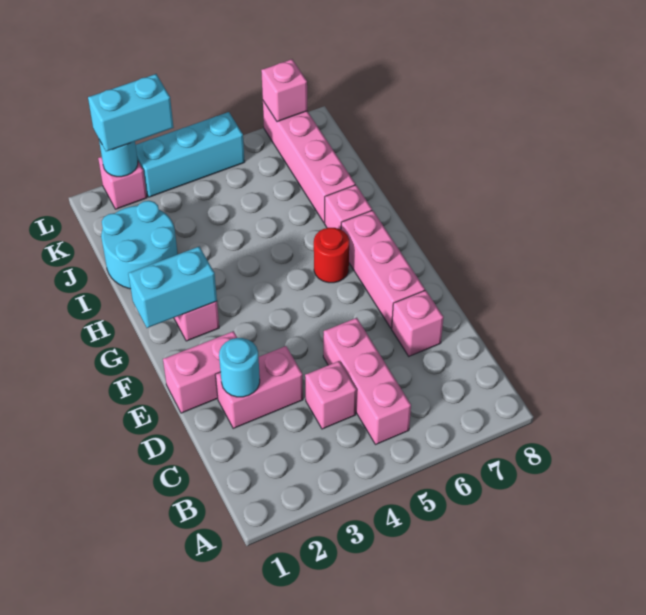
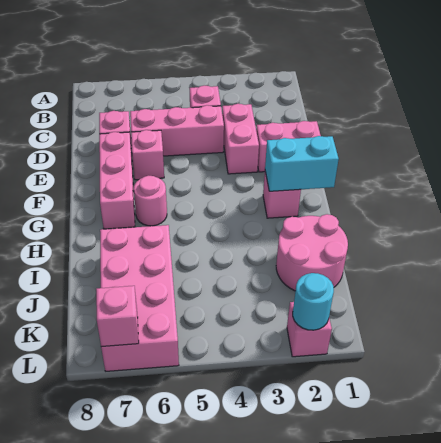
pink brick B5:D5 level 1 -> pink brick D4:D6 level 1
pink brick D2:D3 level 1 -> pink brick D3:E3 level 1
cyan round brick D2 level 2 -> none
red round brick G6 level 1 -> pink round brick G6 level 1
pink brick H7 level 1 -> pink brick E6 level 1
cyan round brick I1:J2 level 1 -> pink round brick I1:J2 level 1
pink brick I7:L7 level 1 -> pink brick I6:L7 level 1
cyan brick L2:L3 level 3 -> none
cyan brick L3:L5 level 1 -> none

